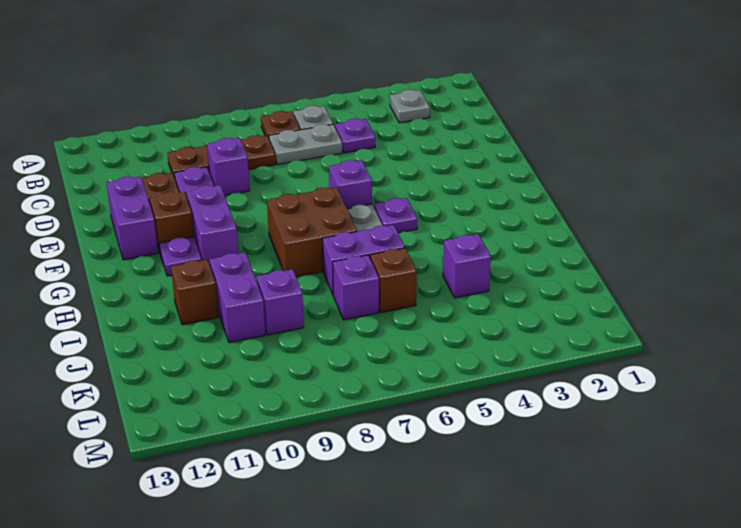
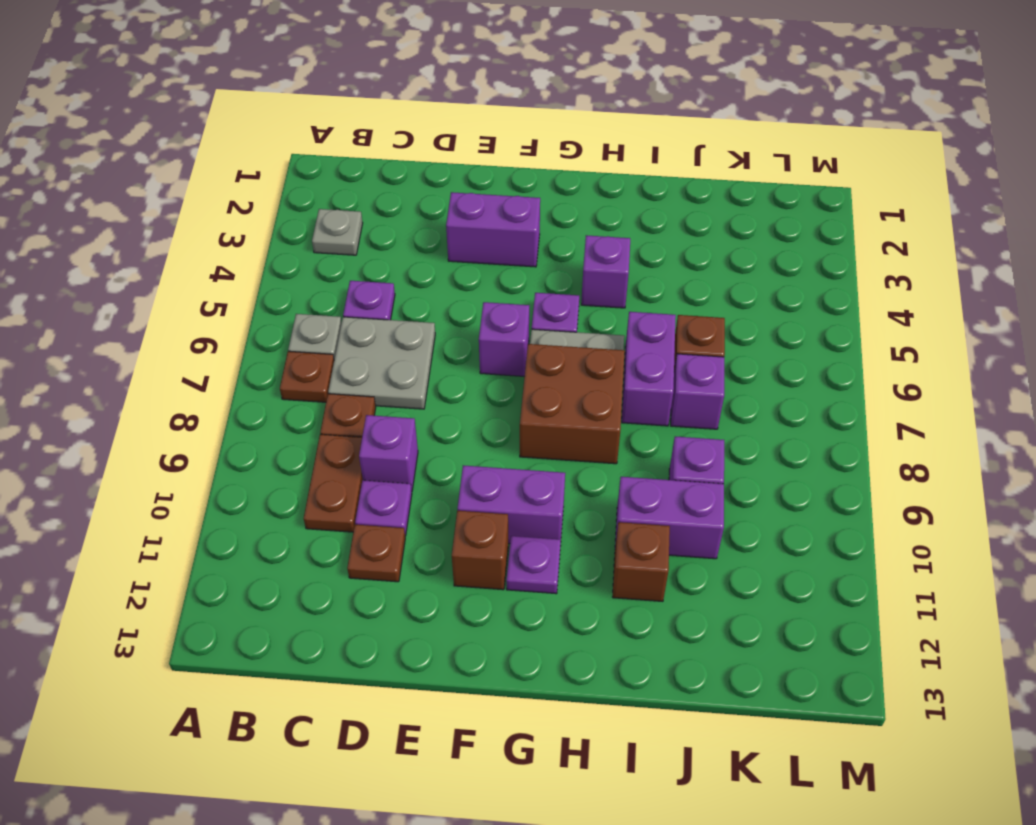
grey plate C6:C7 level 1 -> grey plate C6:D7 level 1
purple brick E12:F12 level 1 -> purple brick E3:F3 level 1
purple brick J4 level 1 -> purple brick H4 level 1

